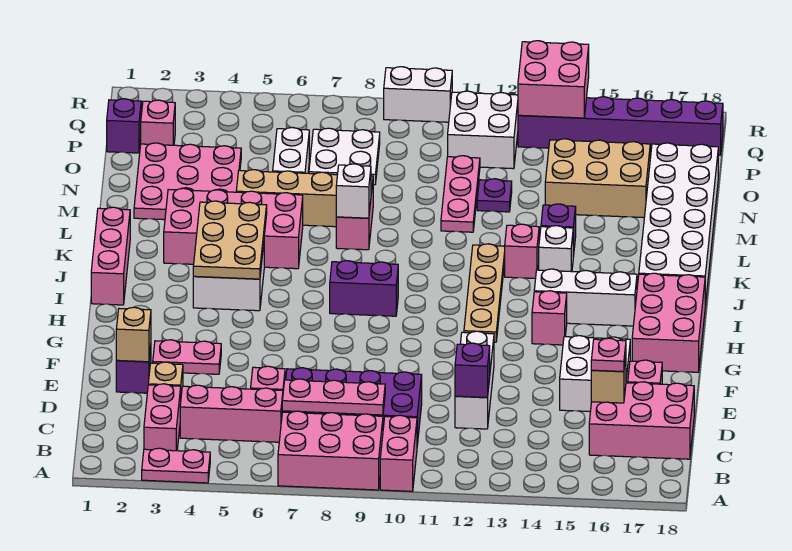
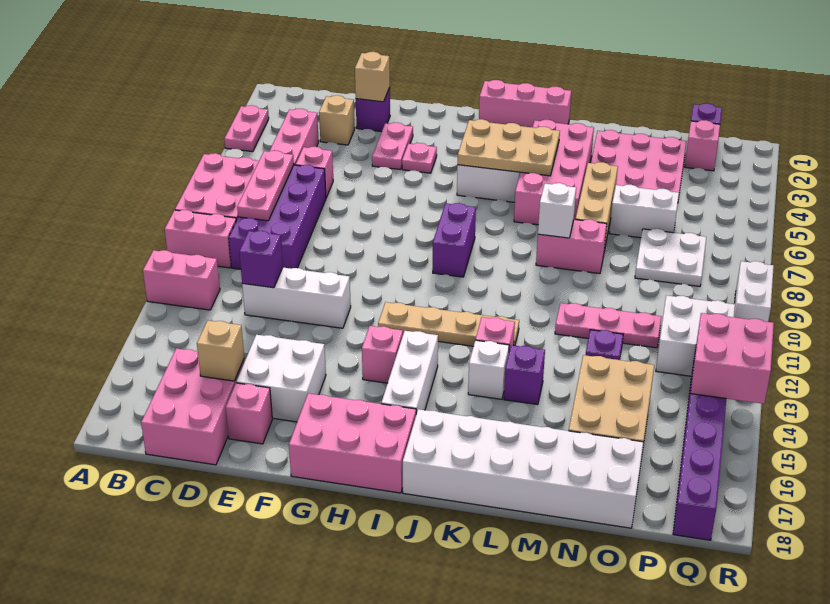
pink brick B3:C3 level 1 -> pink brick A12:B12 level 1
pink plate D16 level 3 -> pink plate G4 level 1

